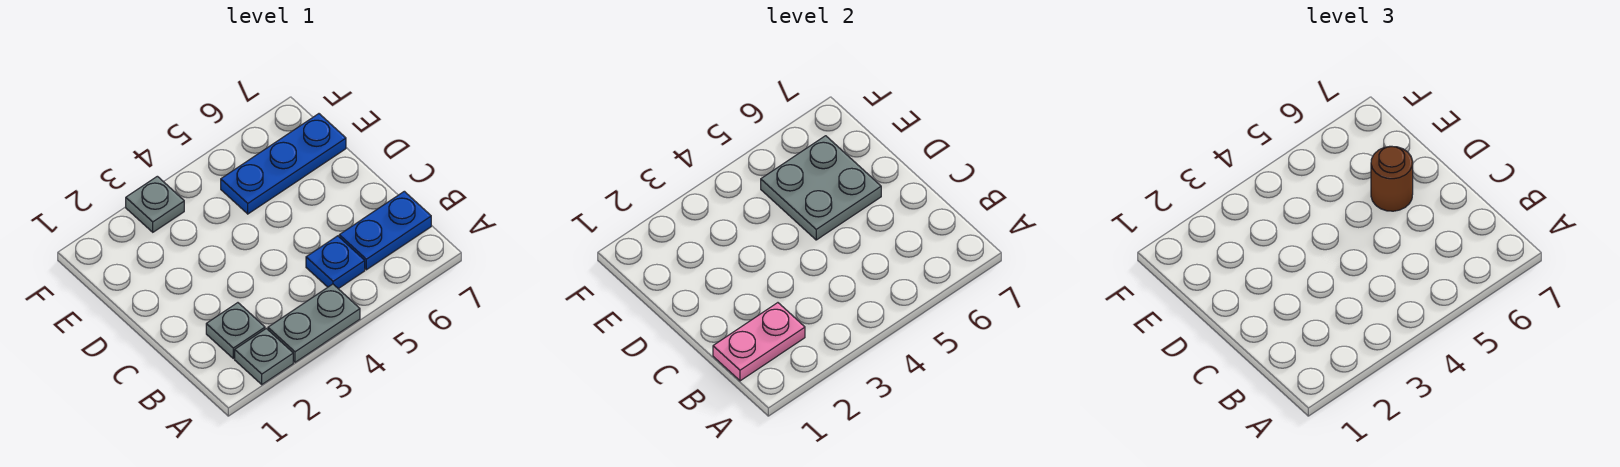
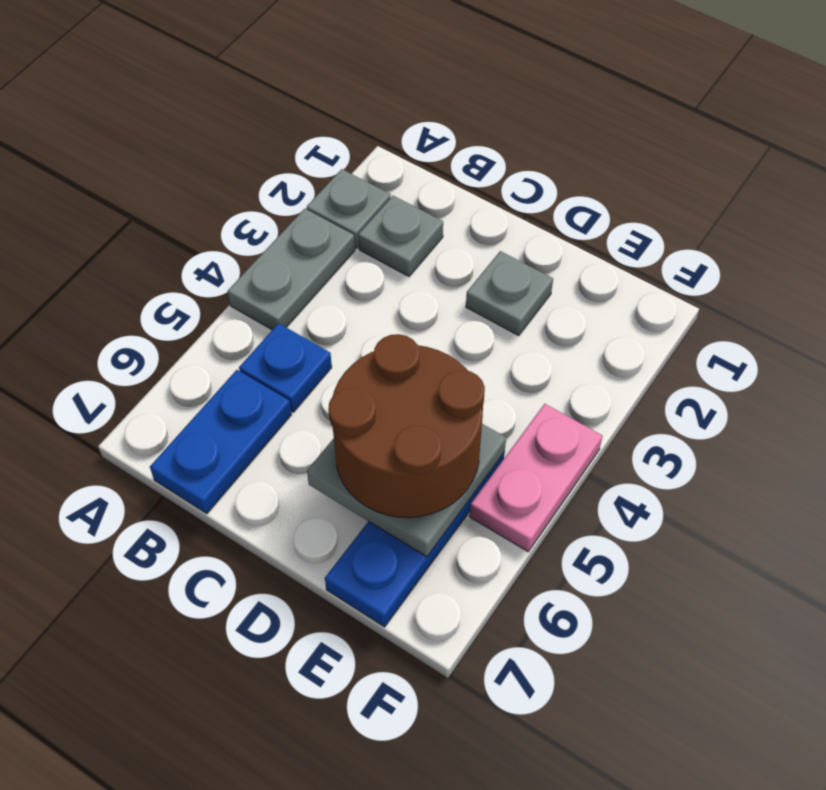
pink plate B1:B2 level 2 -> pink plate F4:F5 level 1
brown round brick D6 level 3 -> brown round brick D5:E6 level 3
grey plate F3 level 1 -> grey plate D2 level 1

